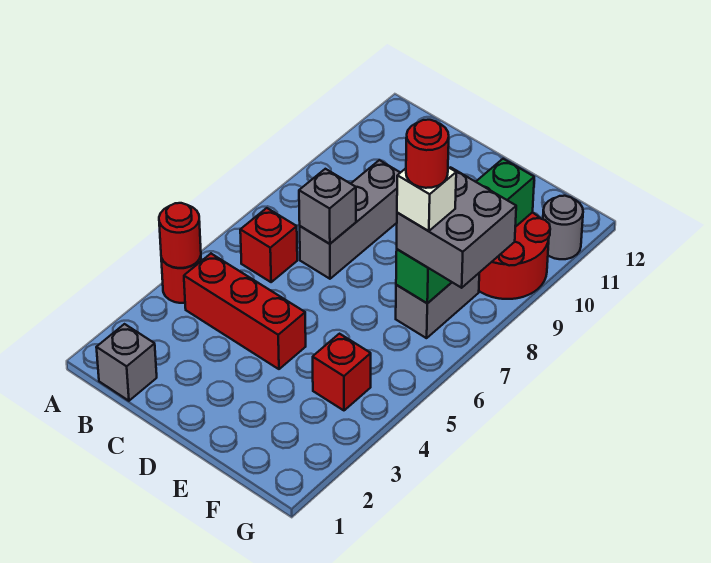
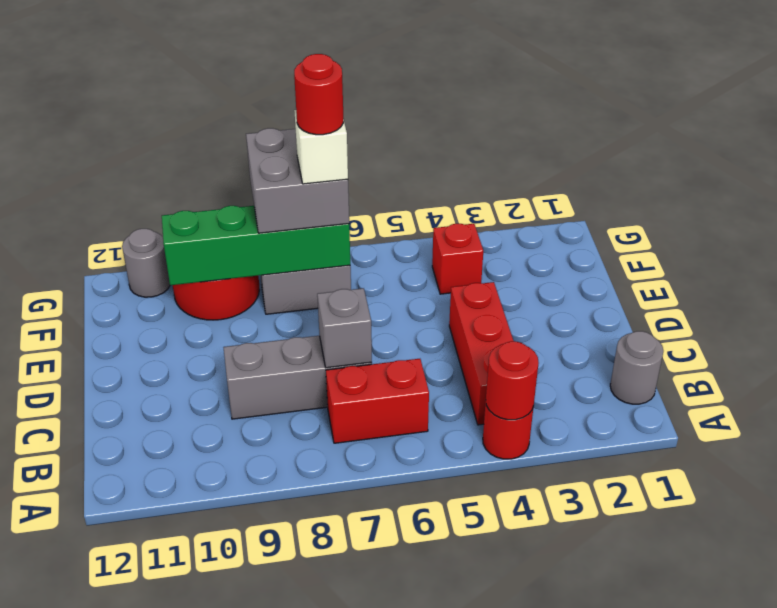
grey brick B1 level 1 -> grey round brick B1 level 1
red brick B6 level 1 -> red brick B6:B7 level 1

